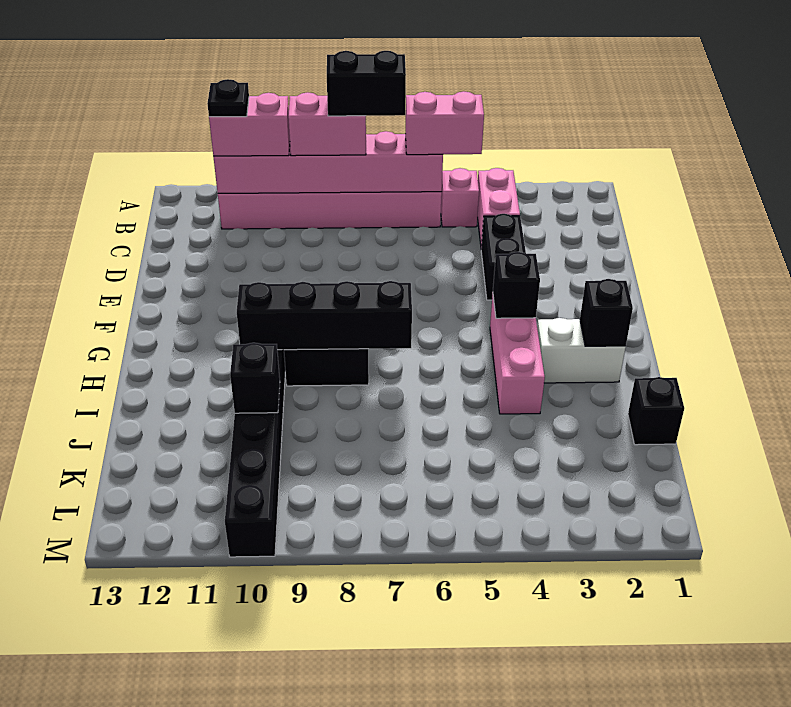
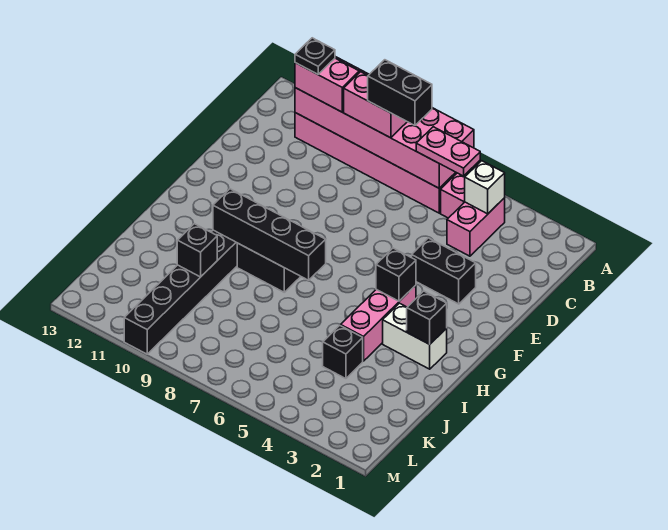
none -> white brick B4 level 2
pink brick B5:B6 level 3 -> pink plate B5:B6 level 3
pink brick B6:B11 level 2 -> pink brick A6:B11 level 2
black brick D4:E4 level 1 -> black brick E3:E4 level 1
black brick J1 level 1 -> black brick J4 level 1

